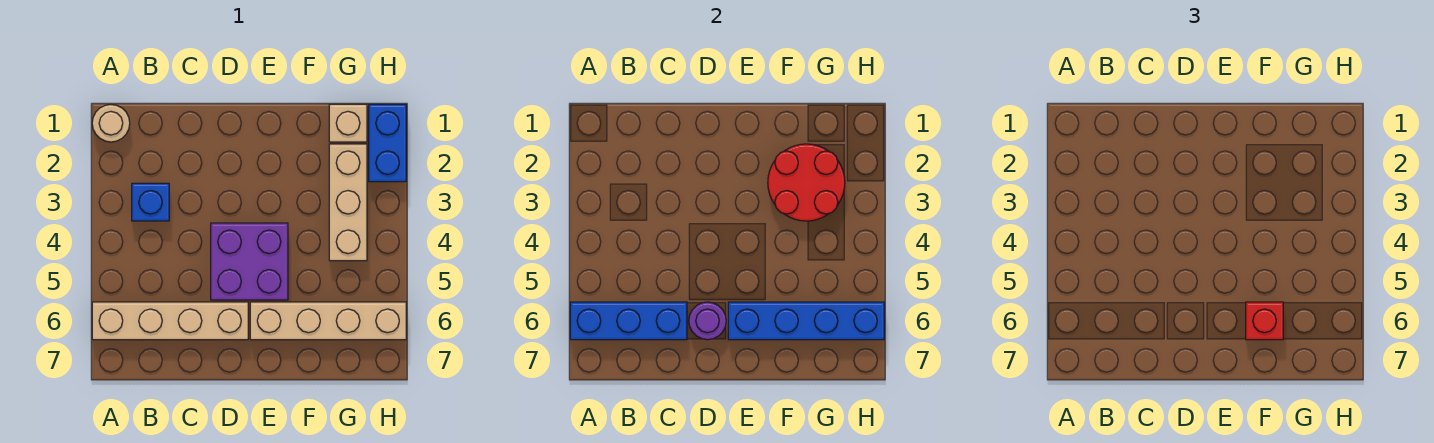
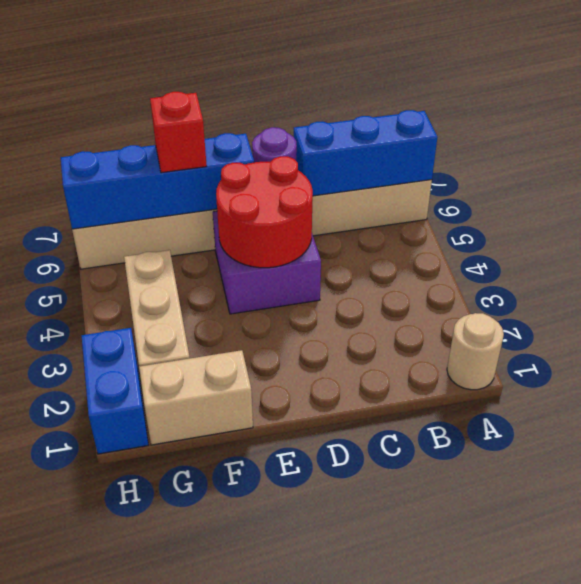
blue brick B3 level 1 -> none
red round brick F2:G3 level 2 -> red round brick D4:E5 level 2
tan brick G1 level 1 -> tan brick F1:G1 level 1

